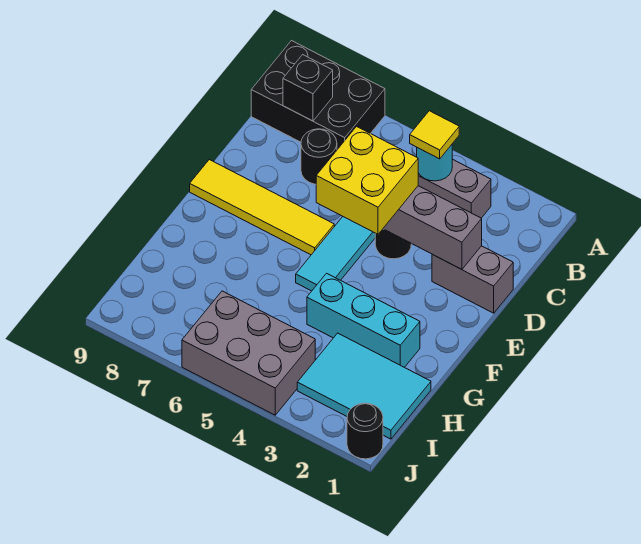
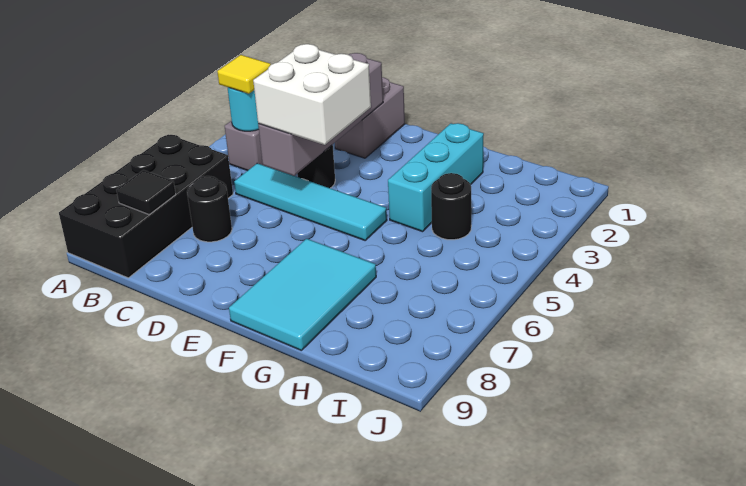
black brick A7:B9 level 1 -> black brick A6:B9 level 1
black brick B8 level 2 -> black tile B8 level 2
yellow brick D4:E5 level 3 -> white brick D4:E5 level 3
yellow tile E6:E9 level 1 -> none
cyan tile H1:I3 level 1 -> cyan tile F7:G9 level 1
grey brick I4:J6 level 1 -> none
black round brick J1 level 1 -> black round brick H4 level 1

